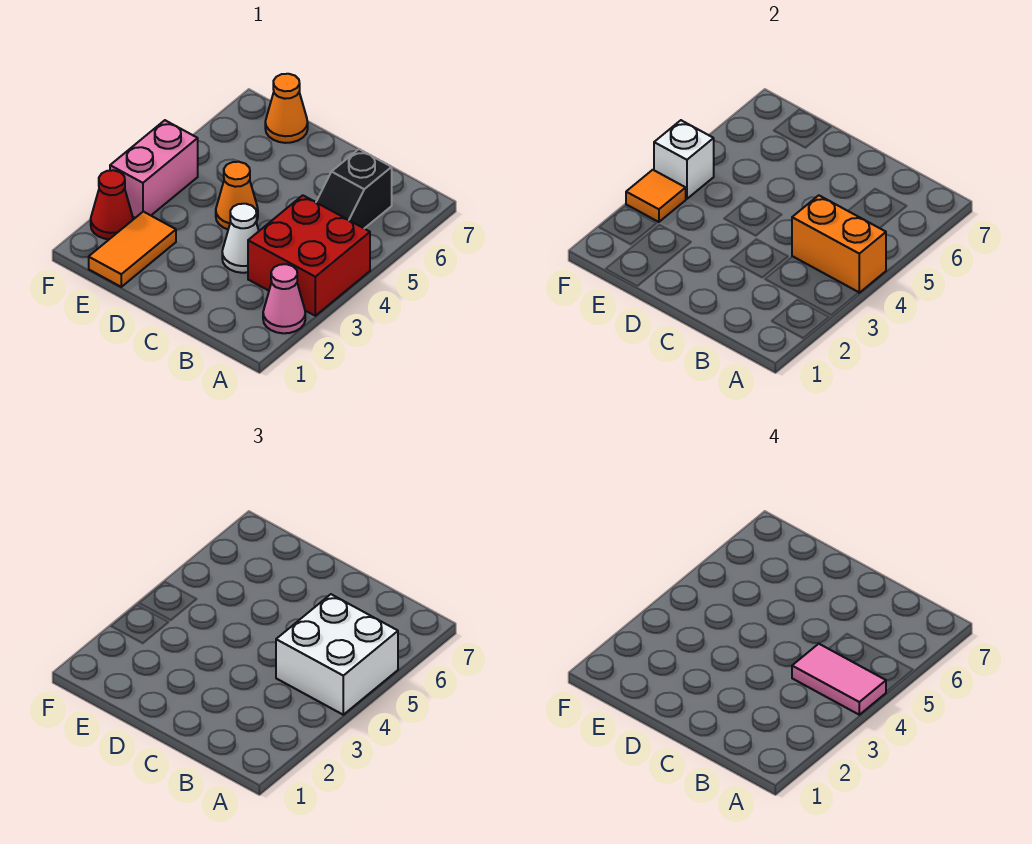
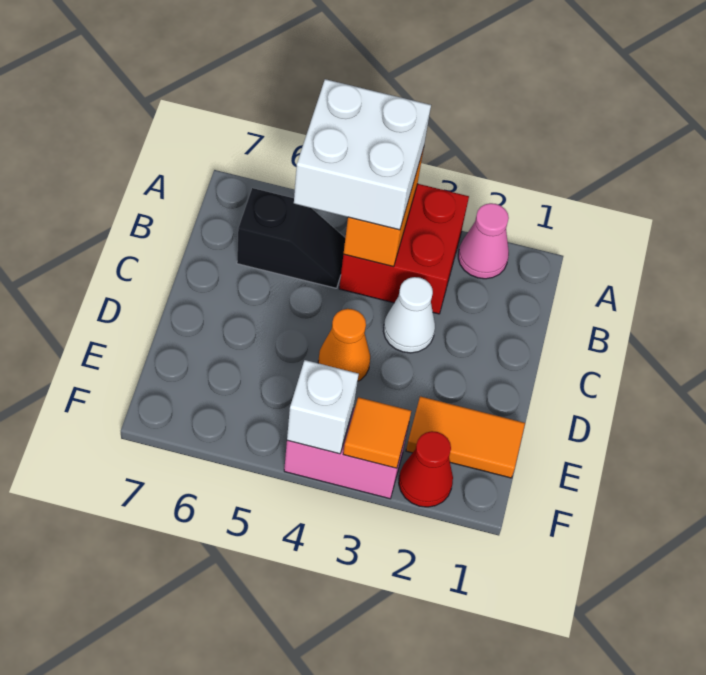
pink tile A4:B4 level 4 -> none
orange cone E7 level 1 -> none

